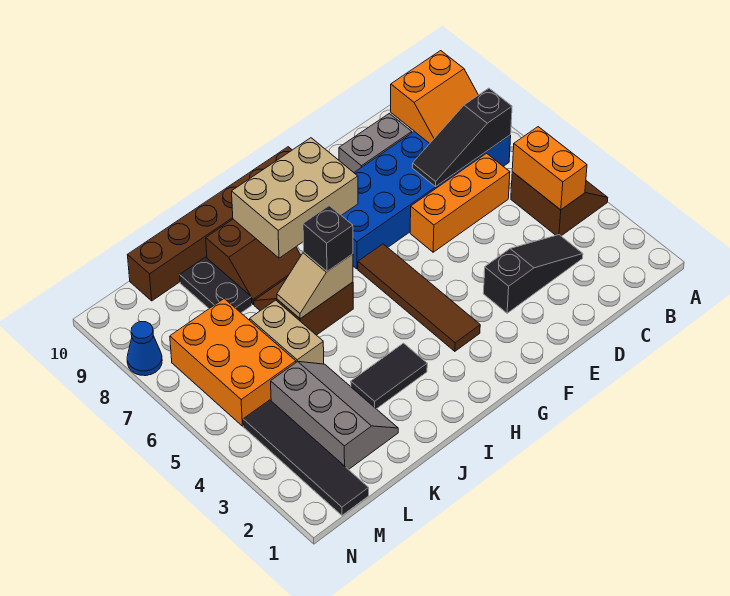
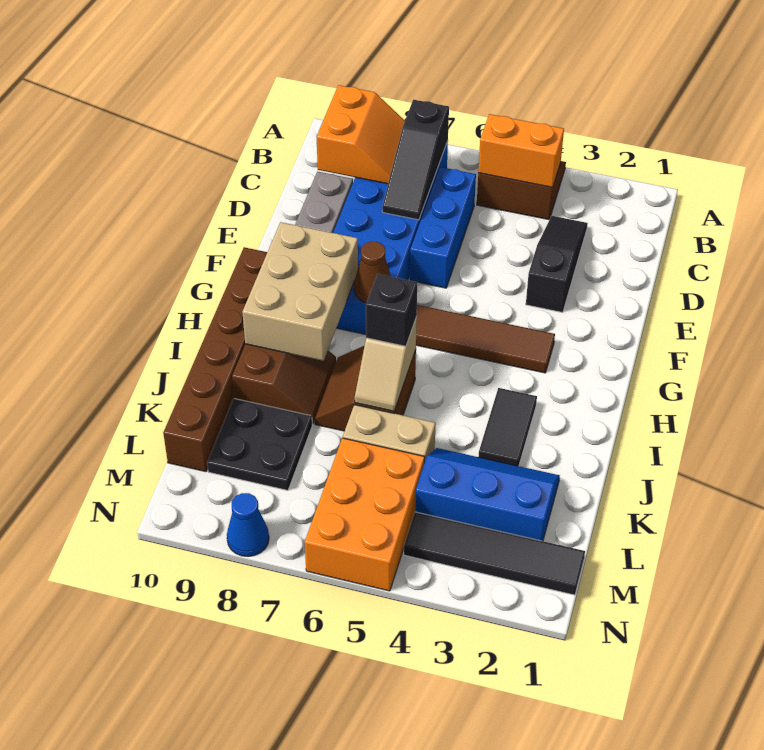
orange brick C6:E6 level 1 -> blue brick C6:E6 level 1
none -> brown cone G7 level 2
grey slope K2:L4 level 1 top L -> blue slope K2:L4 level 1 top L
black plate K8:K9 level 1 -> black plate K8:L9 level 1
orange brick L5:M7 level 1 -> orange brick L5:N6 level 1

